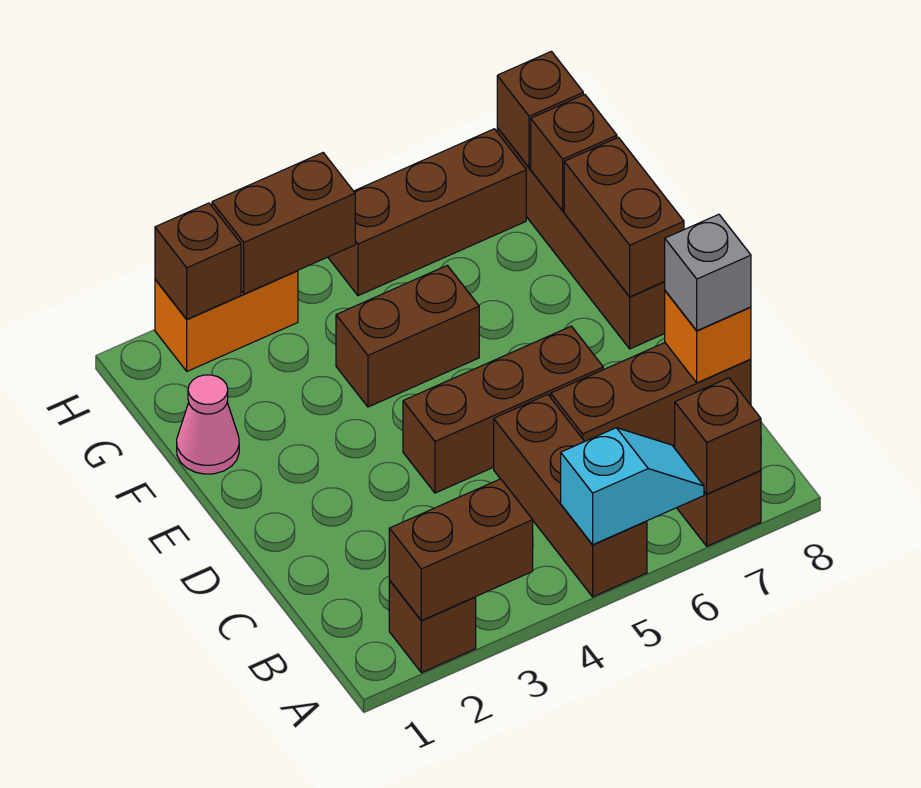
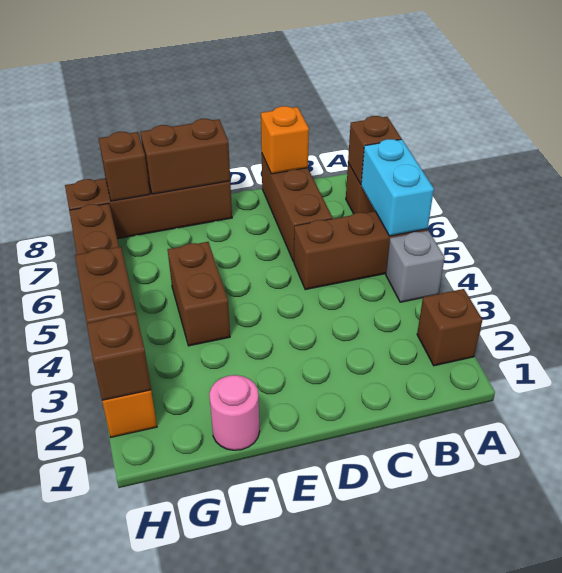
brown brick A2:A3 level 2 -> none
cyan slope A5:A6 level 2 top 5 -> cyan brick A5:A6 level 2
grey brick C8 level 3 -> grey brick A4 level 1
brown brick D4:D6 level 1 -> none
pink cone F1 level 1 -> pink round brick F1 level 1
brown brick H8 level 2 -> none

